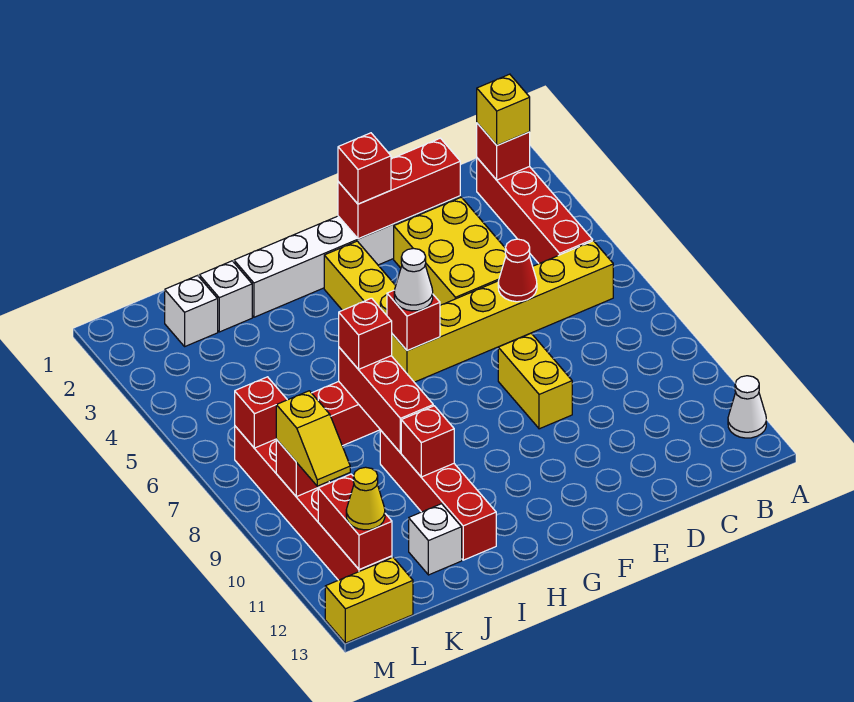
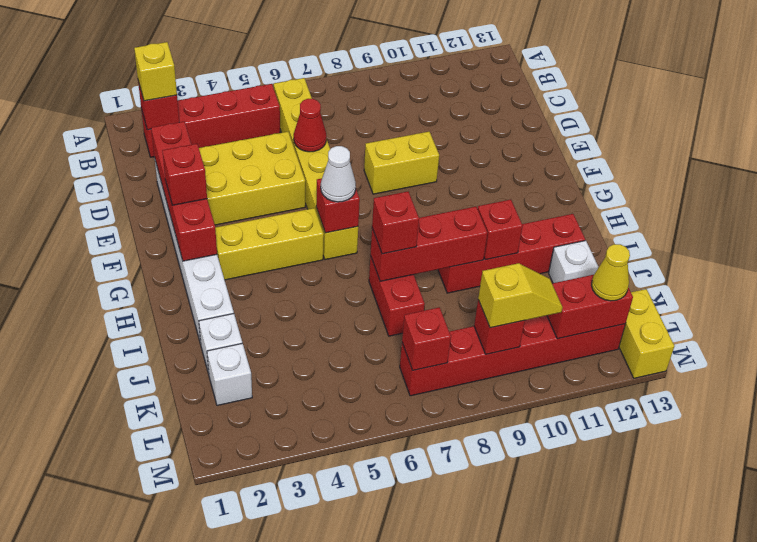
white cone A12 level 1 -> none
red brick D2:F2 level 2 -> red brick D2:G2 level 2

